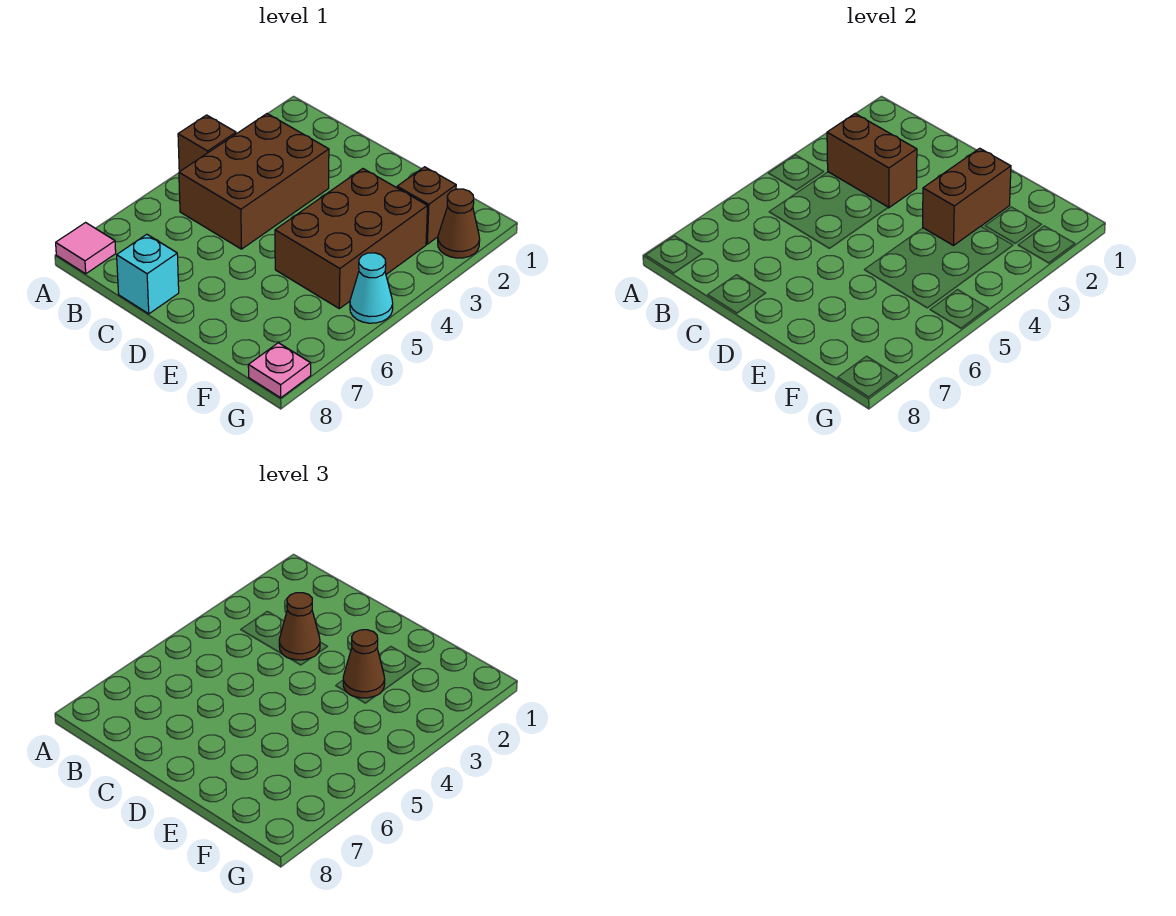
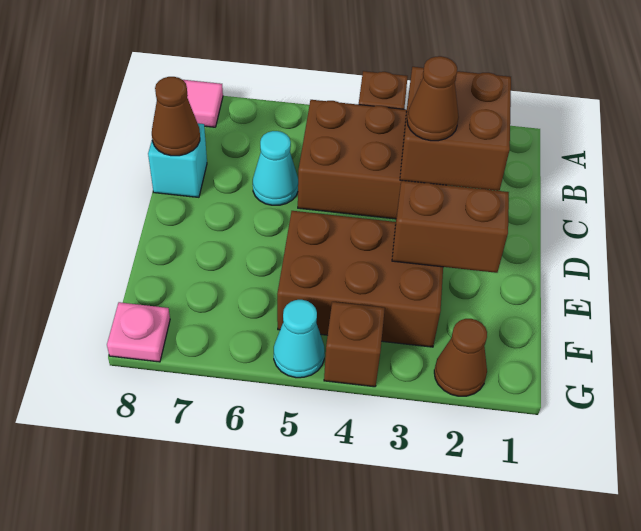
brown brick B3:C3 level 2 -> brown brick B2:C3 level 2
none -> cyan cone C6 level 1
brown cone E3 level 3 -> brown cone C8 level 2
brown brick F2 level 1 -> brown brick G4 level 1

